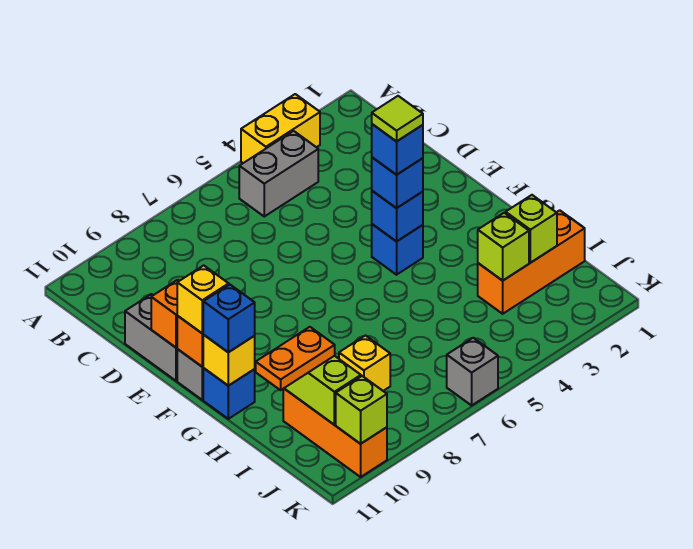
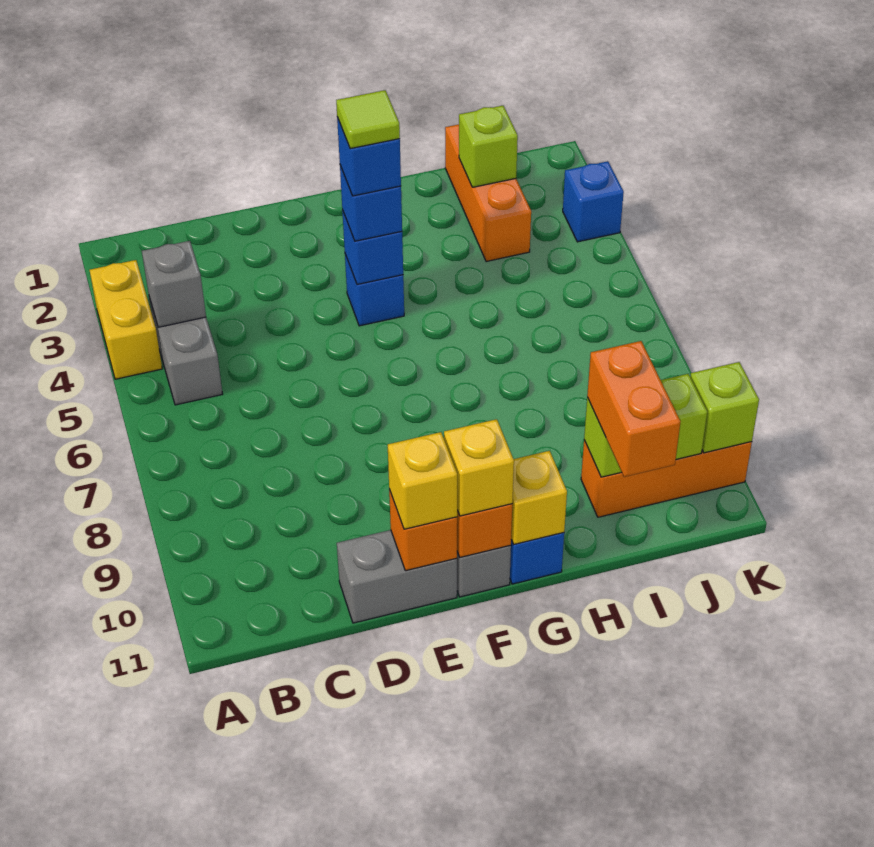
blue brick G11 level 3 -> blue brick K3 level 1
lime brick I3 level 2 -> none
yellow brick I8 level 1 -> yellow brick E11 level 3
orange plate I10:I11 level 3 -> orange brick I10:I11 level 3
grey brick K6 level 1 -> grey brick B4 level 2

